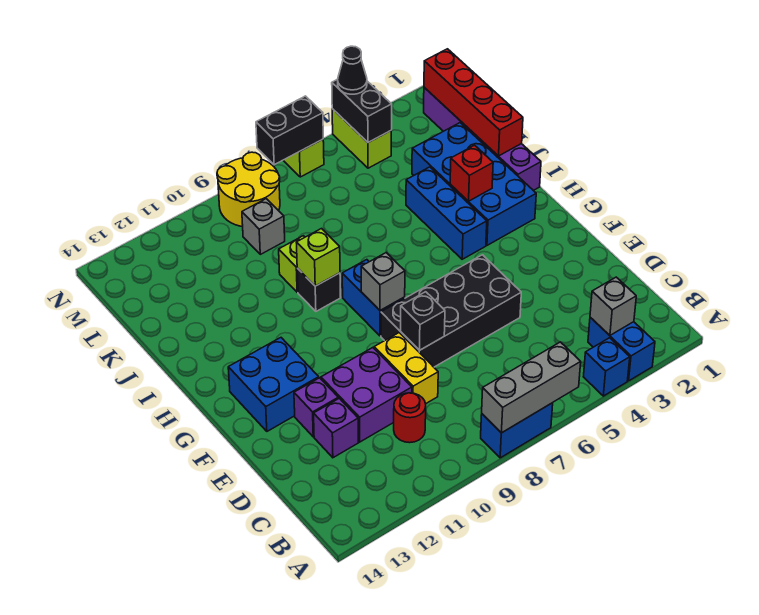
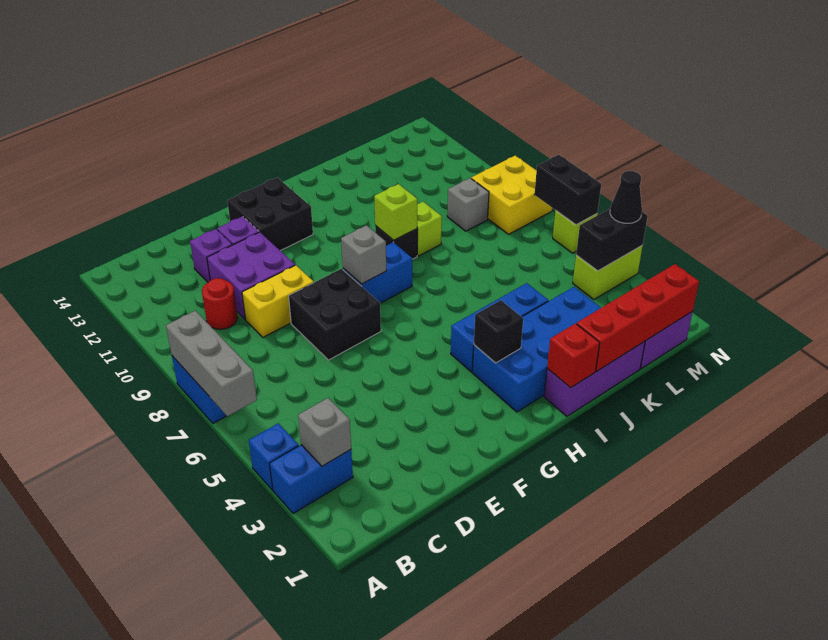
black brick E5:F8 level 1 -> black brick E7:F8 level 1
black brick E8 level 2 -> black brick H3 level 2
blue brick F12:G13 level 1 -> black brick F12:G13 level 1
red brick I3 level 2 -> red brick I1 level 2
yellow round brick M8:N9 level 1 -> yellow brick M8:N9 level 1

